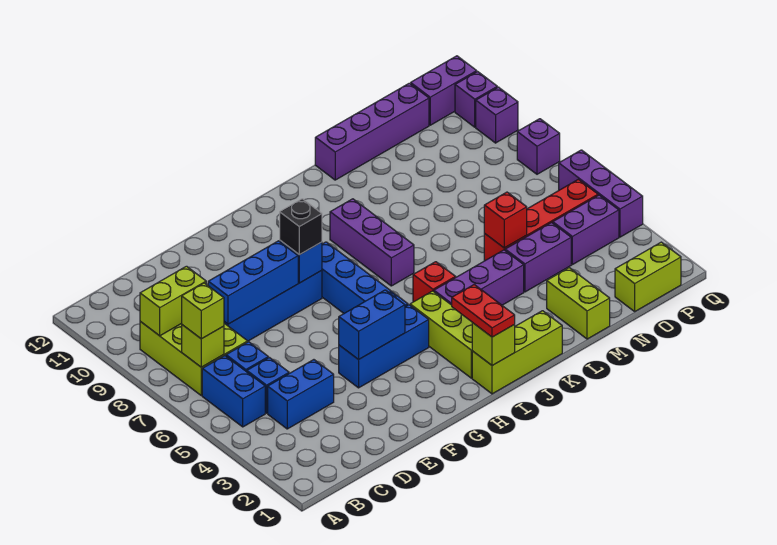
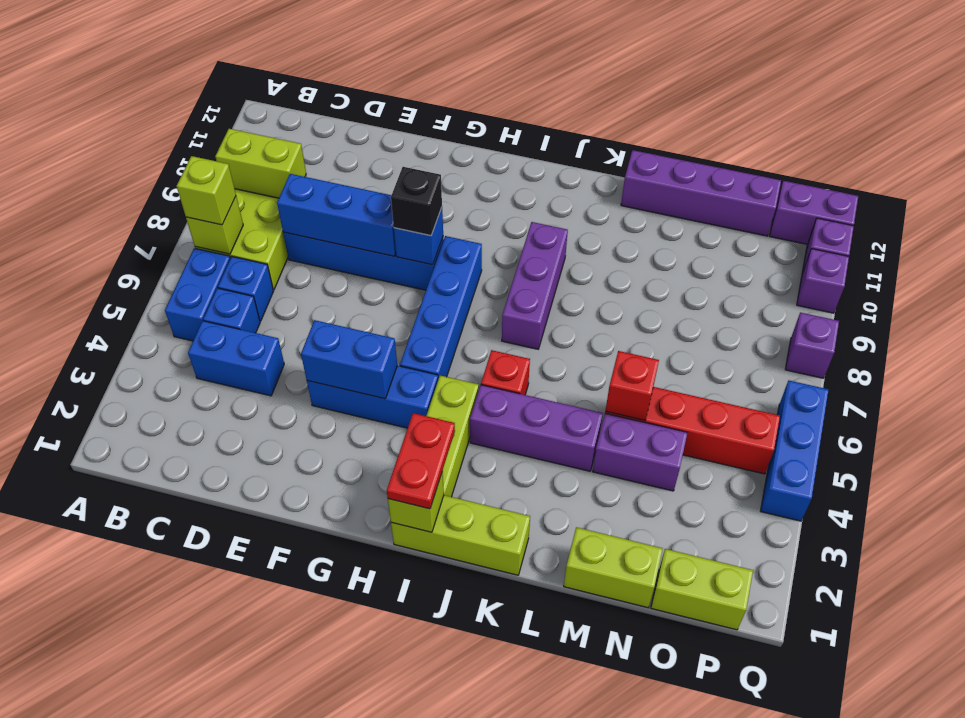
lime brick M1:M2 level 1 -> lime brick M1:N1 level 1
purple brick O4:P4 level 1 -> none
purple brick Q4:Q6 level 1 -> blue brick Q4:Q6 level 1

